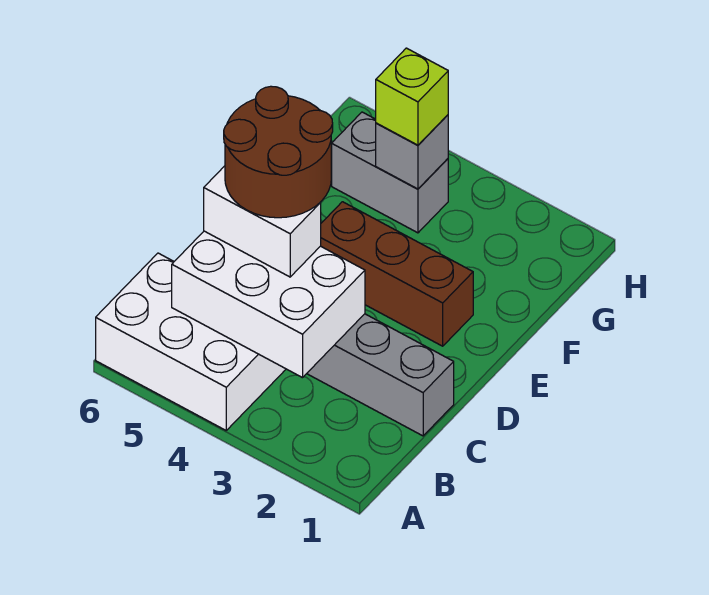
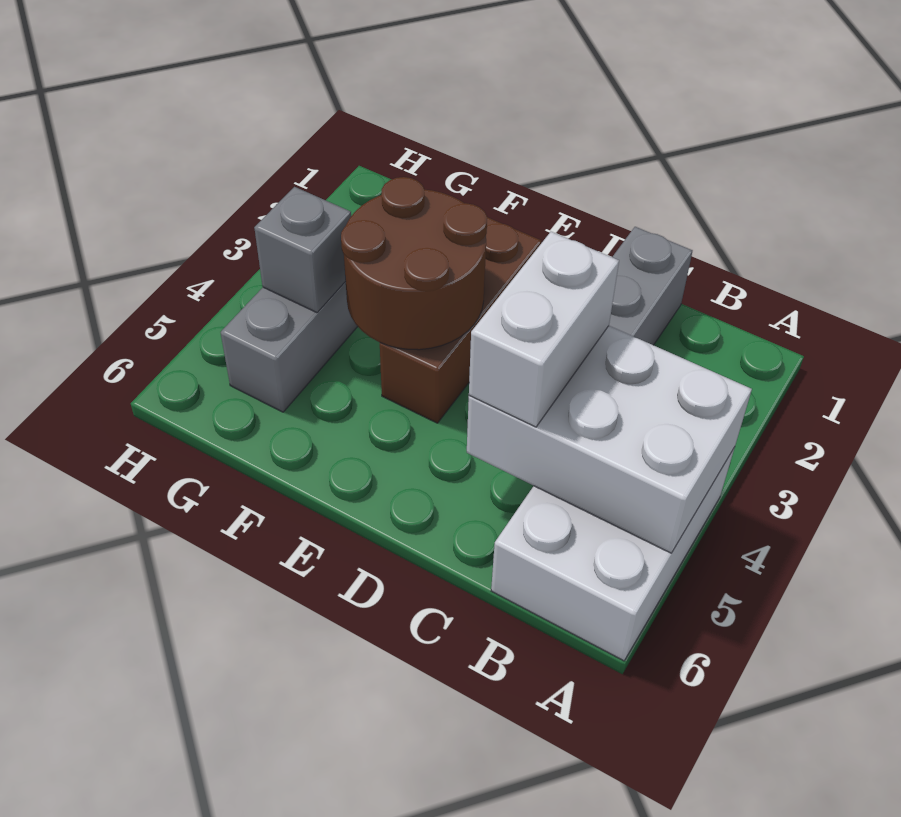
white brick B3:C5 level 2 -> white brick A4:C5 level 2
brown round brick C4:D5 level 4 -> brown round brick E3:F4 level 2
lime brick G4 level 3 -> none

